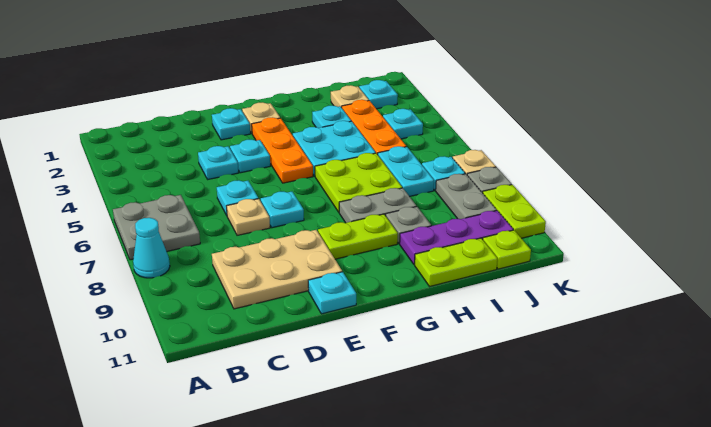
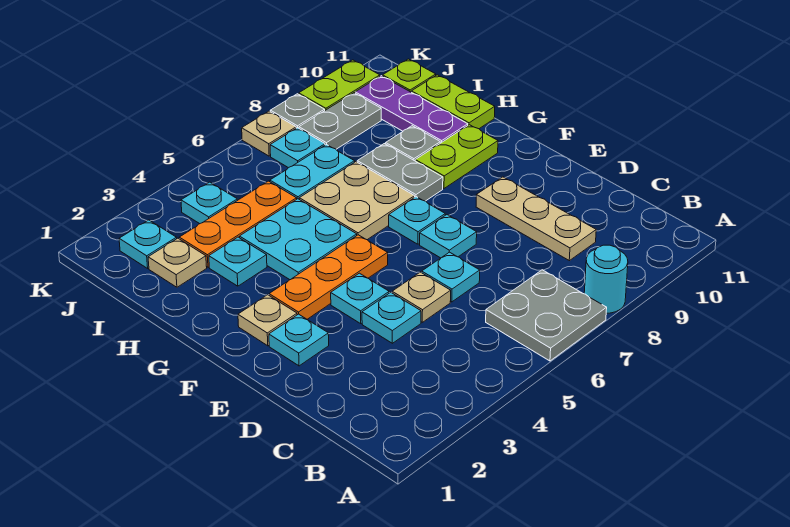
cyan cone A8 level 1 -> cyan round brick A8 level 1
tan plate C9:E10 level 1 -> tan plate C9:E9 level 1
tan plate D7 level 1 -> tan plate D5 level 1
cyan plate E11 level 1 -> cyan plate F7 level 1
lime plate F9:G9 level 1 -> lime plate G9:G10 level 1
lime plate G6:H7 level 1 -> tan plate G6:H7 level 1

